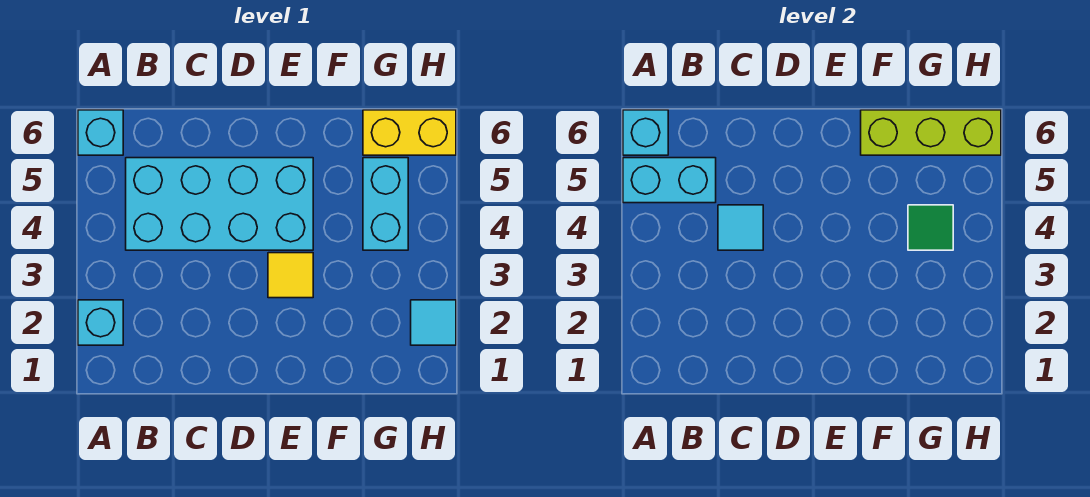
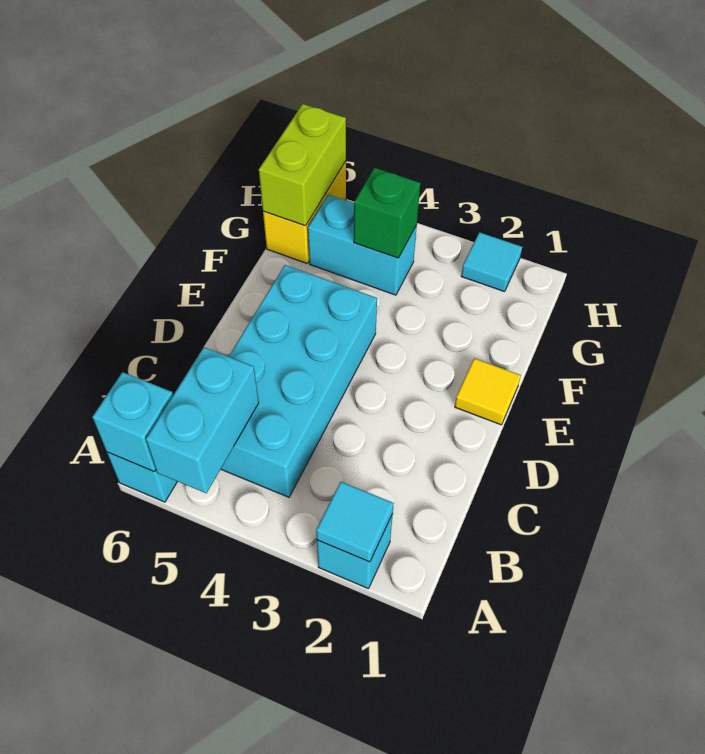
cyan tile C4 level 2 -> cyan tile A2 level 2
yellow tile E3 level 1 -> yellow tile E1 level 1
lime brick F6:H6 level 2 -> lime brick G6:H6 level 2
green tile G4 level 2 -> green brick G4 level 2

